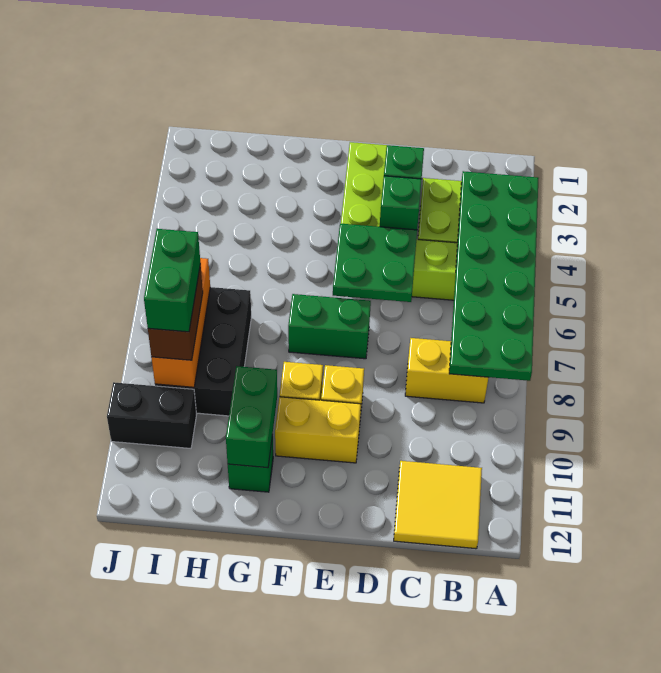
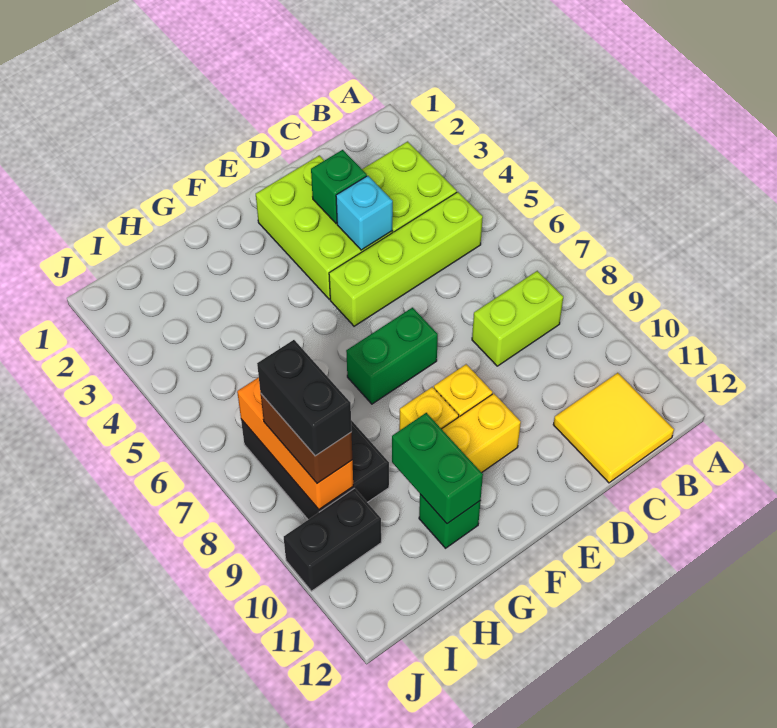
green plate A3:B8 level 2 -> none
yellow brick B8:C8 level 1 -> lime brick B8:C8 level 1
green brick D4 level 2 -> cyan brick D4 level 2
green plate D5:E6 level 2 -> none
green brick I8:I9 level 4 -> black brick I8:I9 level 4

